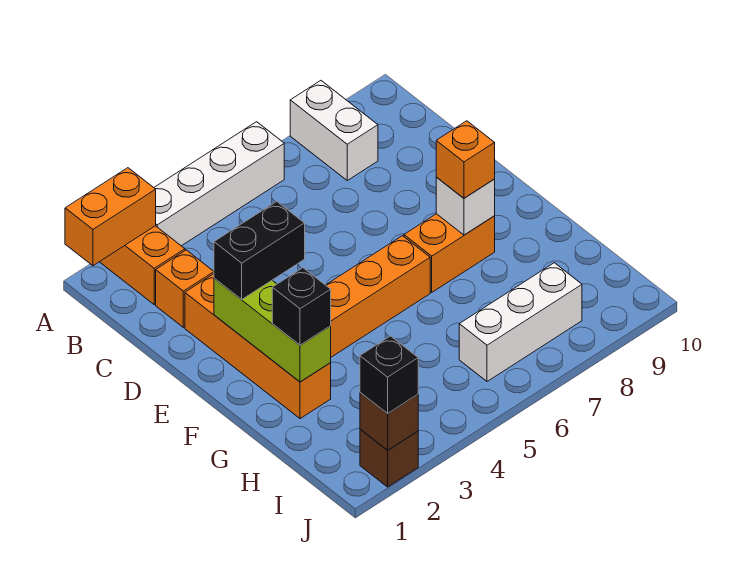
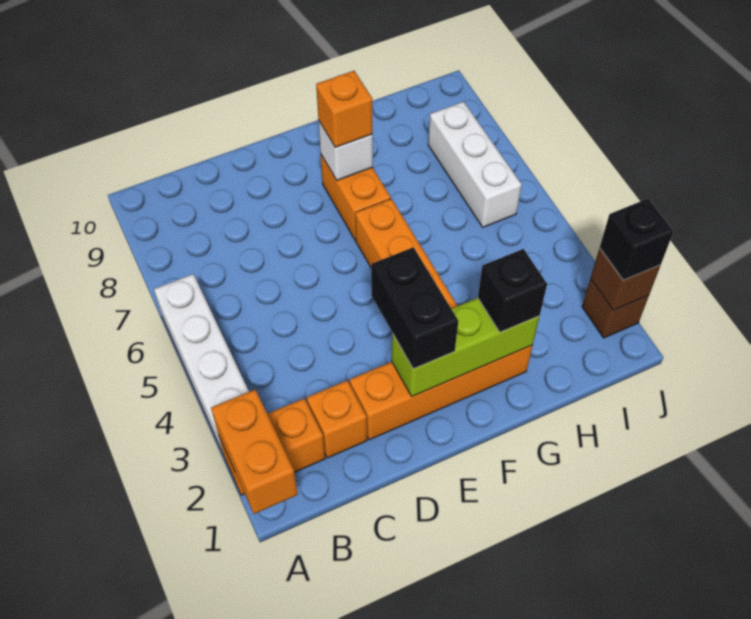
white brick A8:B8 level 1 -> none

